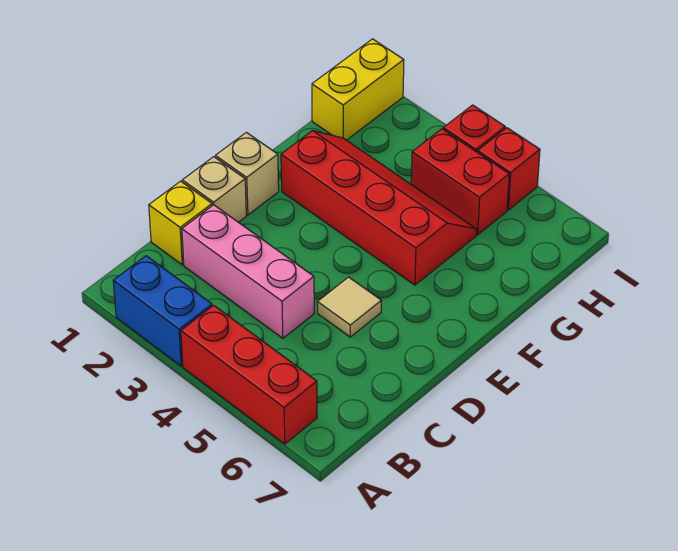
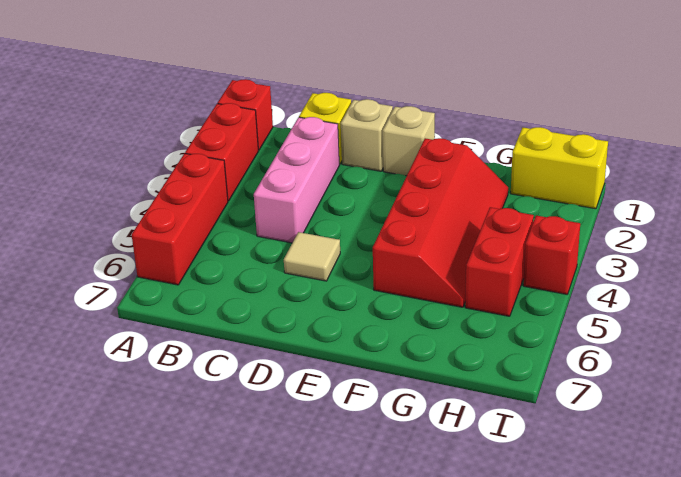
blue brick A2:A3 level 1 -> red brick A2:A3 level 1
red brick I5 level 1 -> red brick A1 level 1

